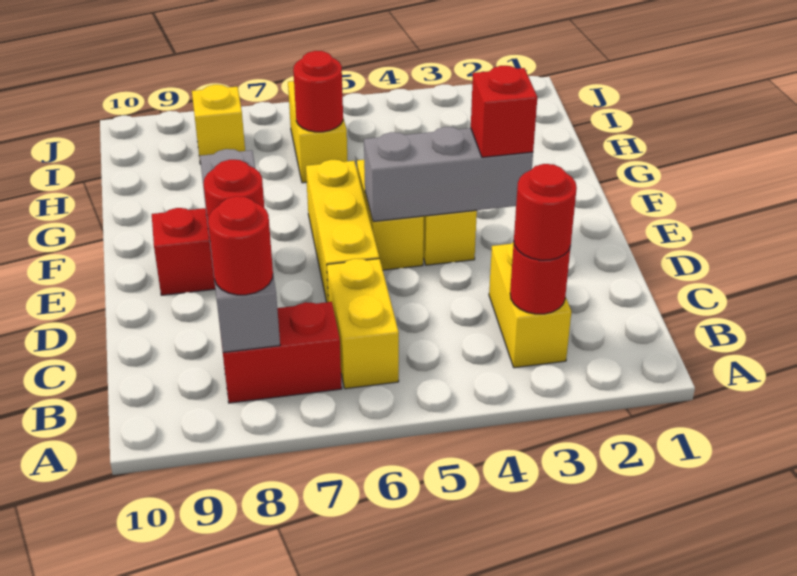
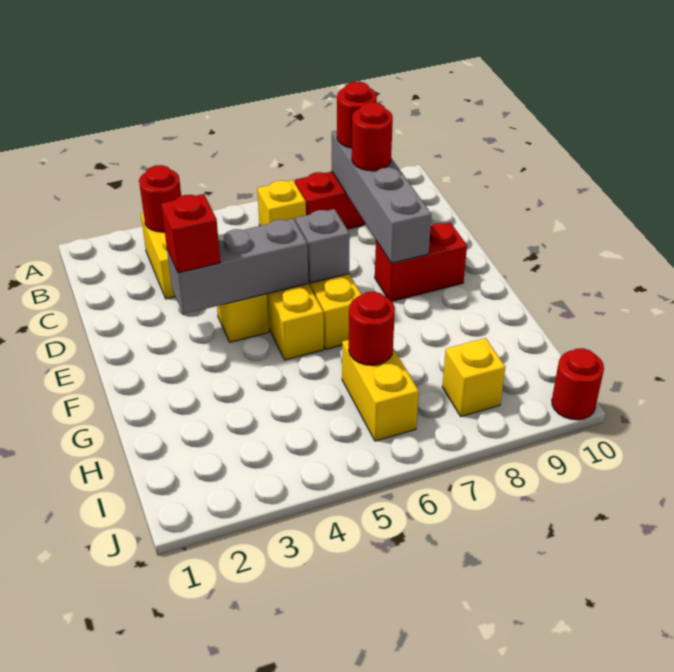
red round brick B3 level 3 -> red round brick J10 level 1
yellow brick B6:C6 level 1 -> yellow brick B6 level 1
none -> grey brick E6 level 2

